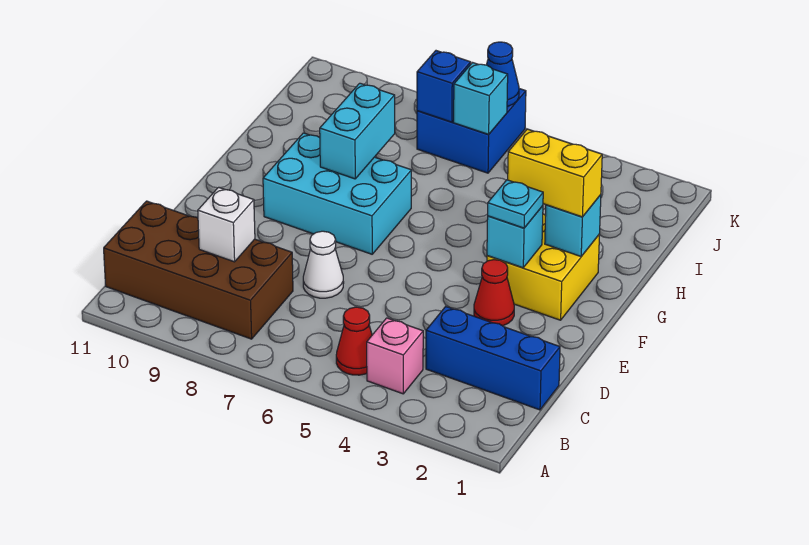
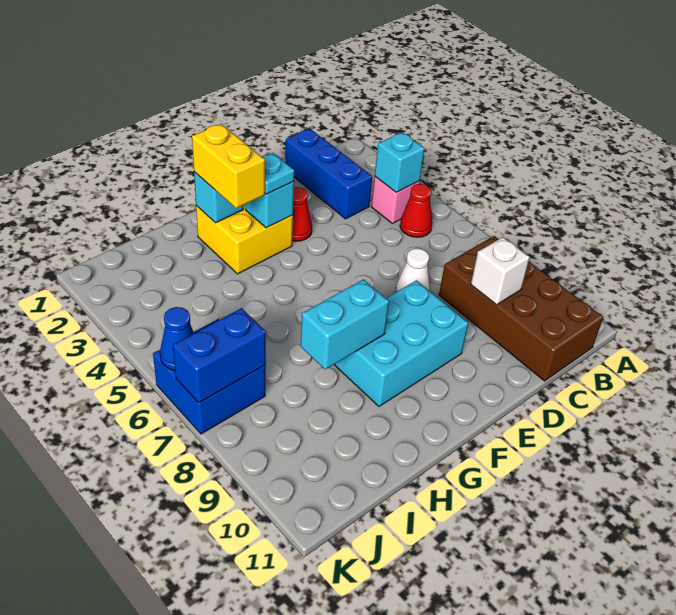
cyan brick F7:G9 level 1 -> cyan brick E8:G9 level 1
cyan brick J6 level 2 -> cyan brick B4 level 2
blue brick J7 level 2 -> blue brick J7:K7 level 2

